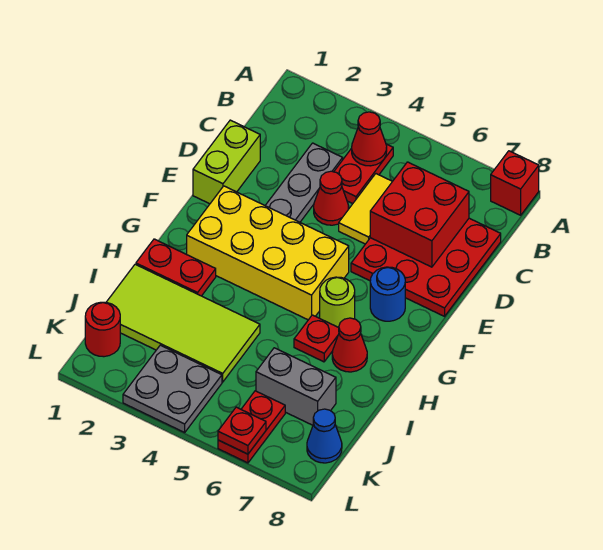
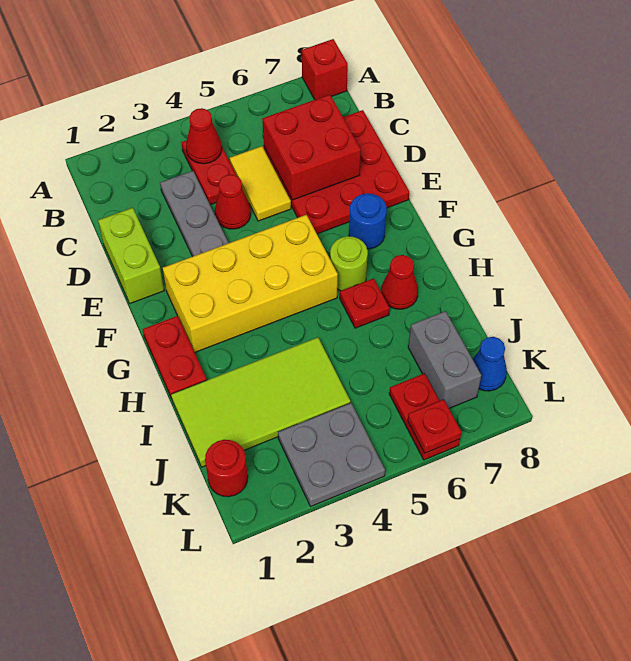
red plate H1:H2 level 1 -> red plate G1:H1 level 1
grey brick J6:J7 level 1 -> grey brick J7:K7 level 1

